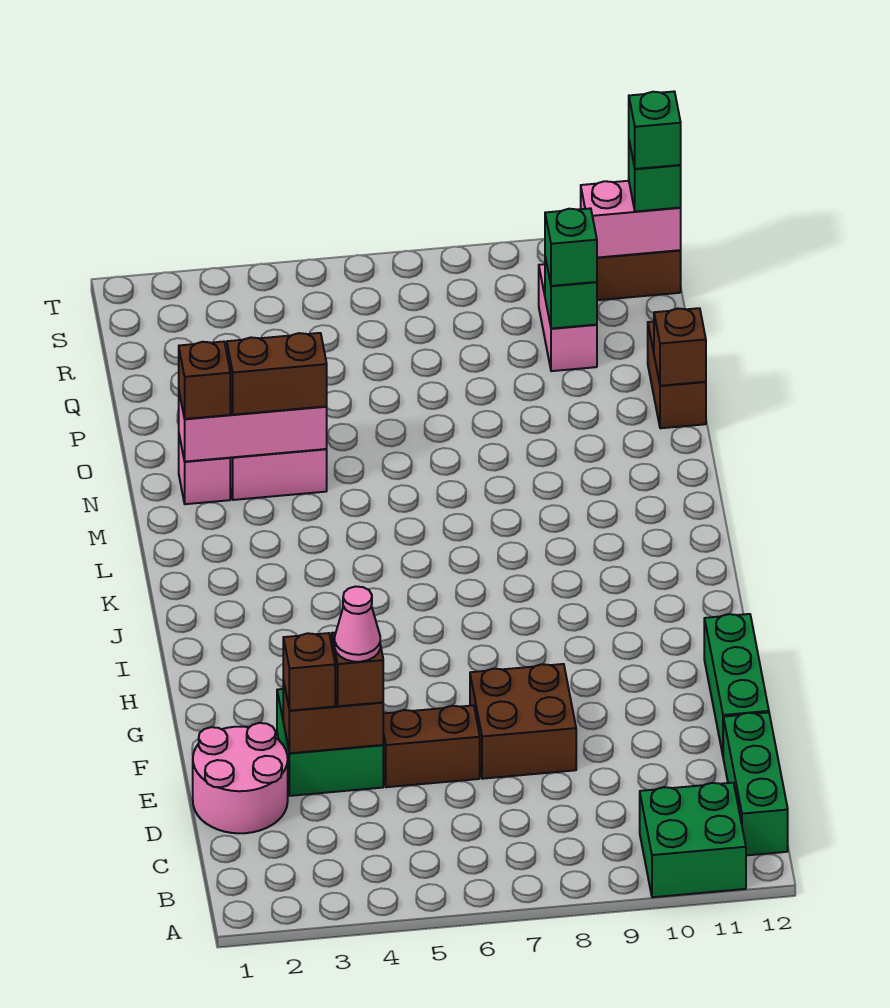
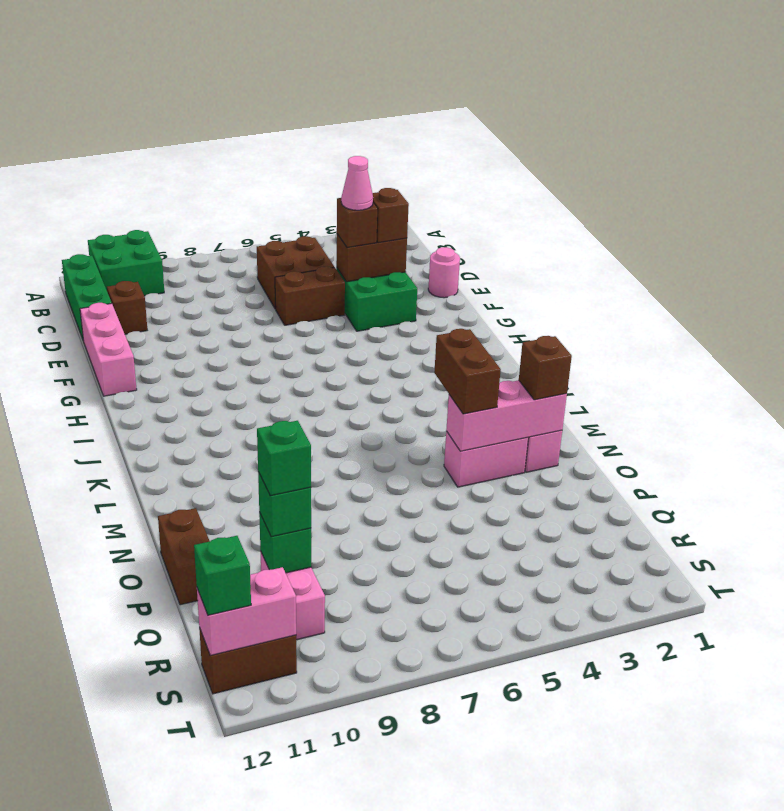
pink round brick D1:E2 level 1 -> pink round brick E1 level 1
brown brick E7:F8 level 1 -> brown brick C5:D6 level 1
green brick E12:G12 level 1 -> pink brick E12:G12 level 1
brown brick N3:N4 level 3 -> brown brick M4:N4 level 3
brown brick O12 level 2 -> brown brick D11 level 1
green brick S12 level 4 -> green brick Q10 level 4

